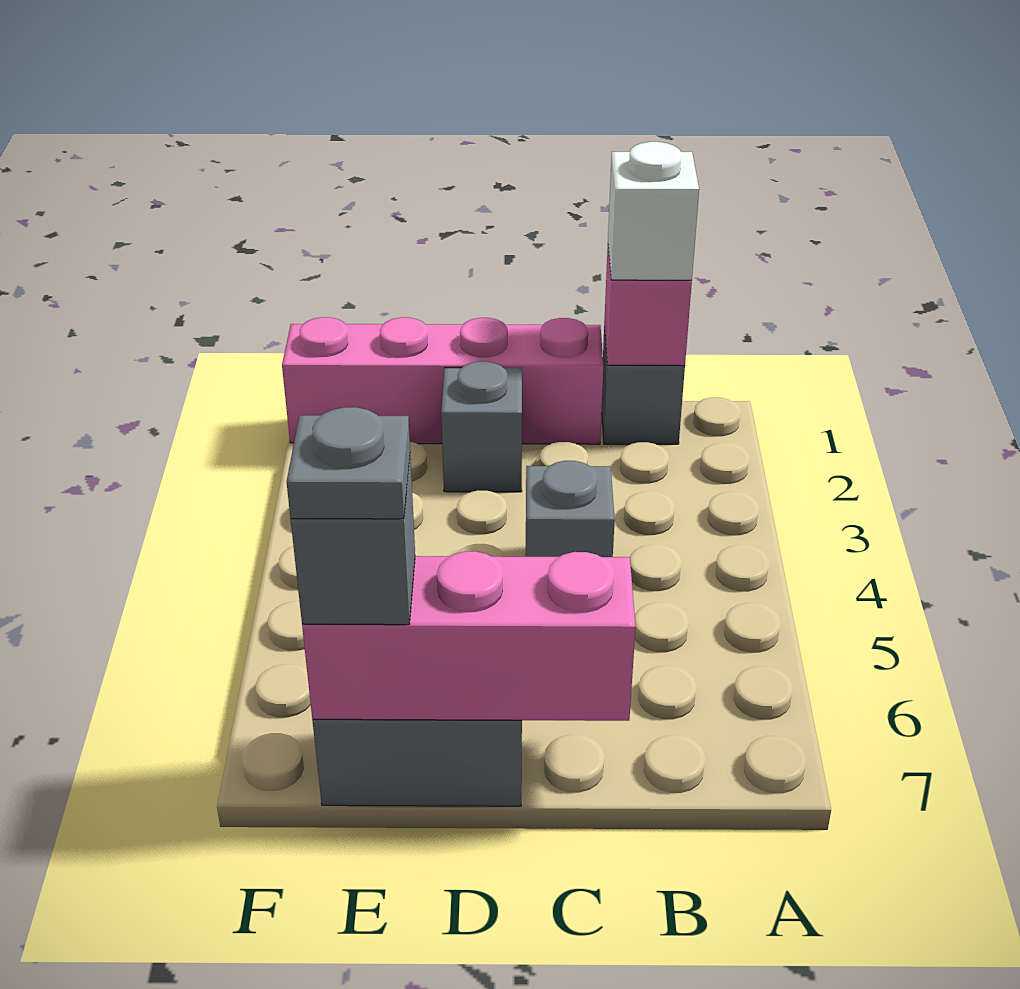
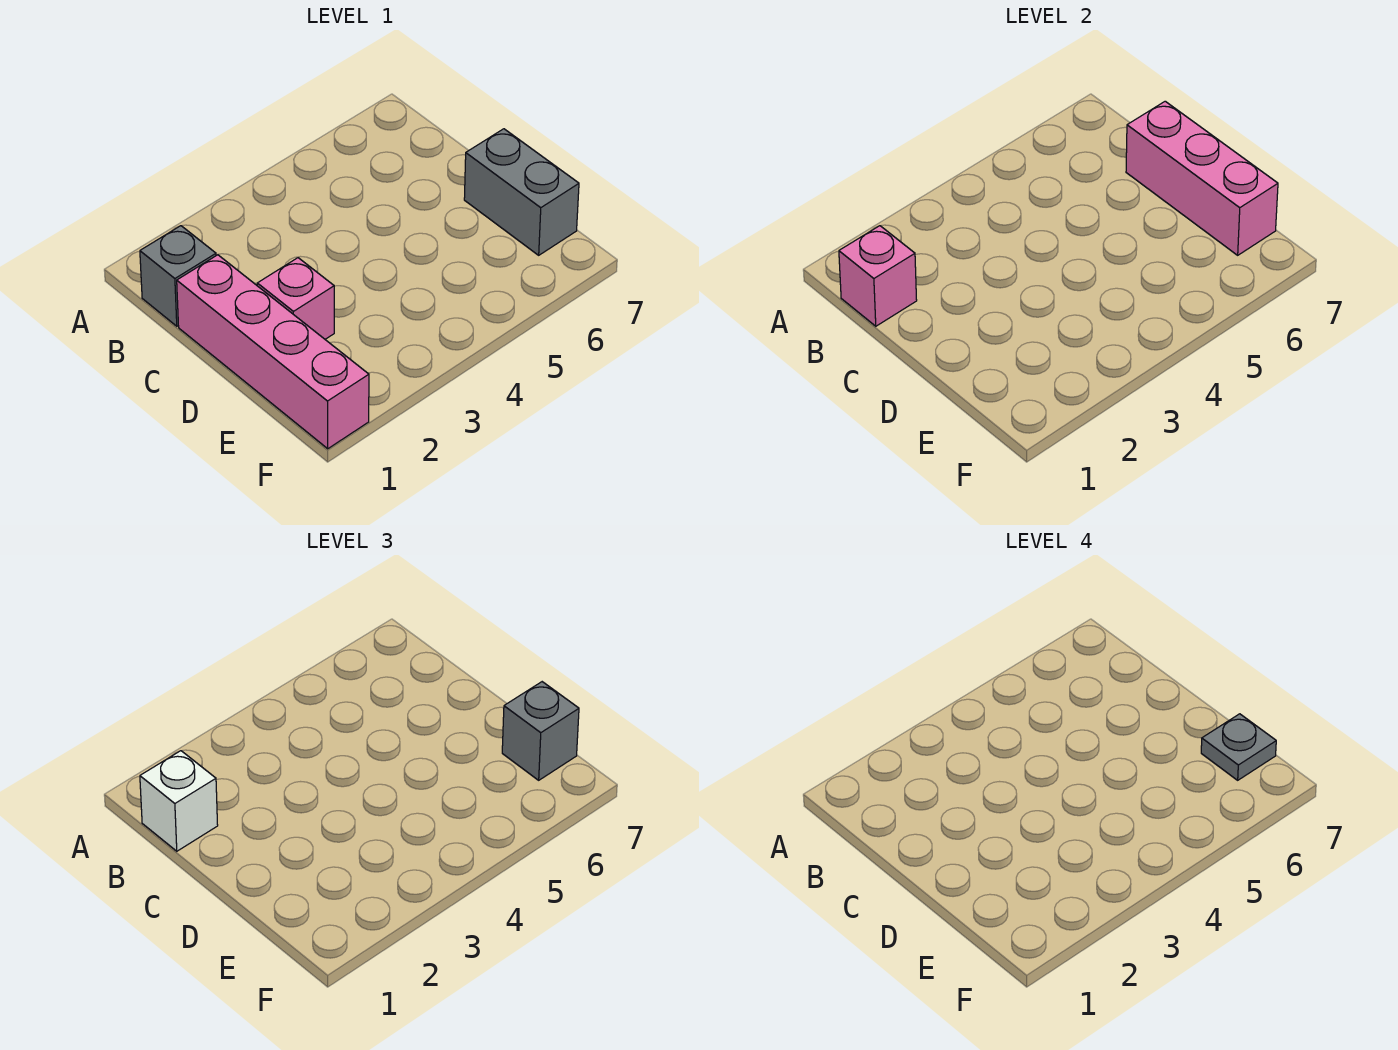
grey brick C4 level 1 -> none
grey brick D2 level 1 -> pink brick D2 level 1

